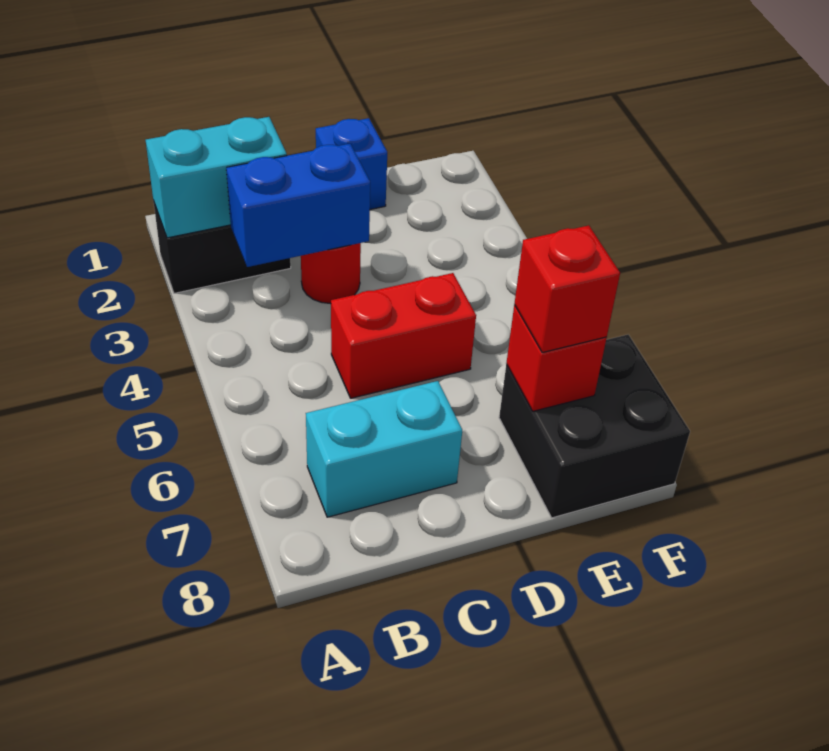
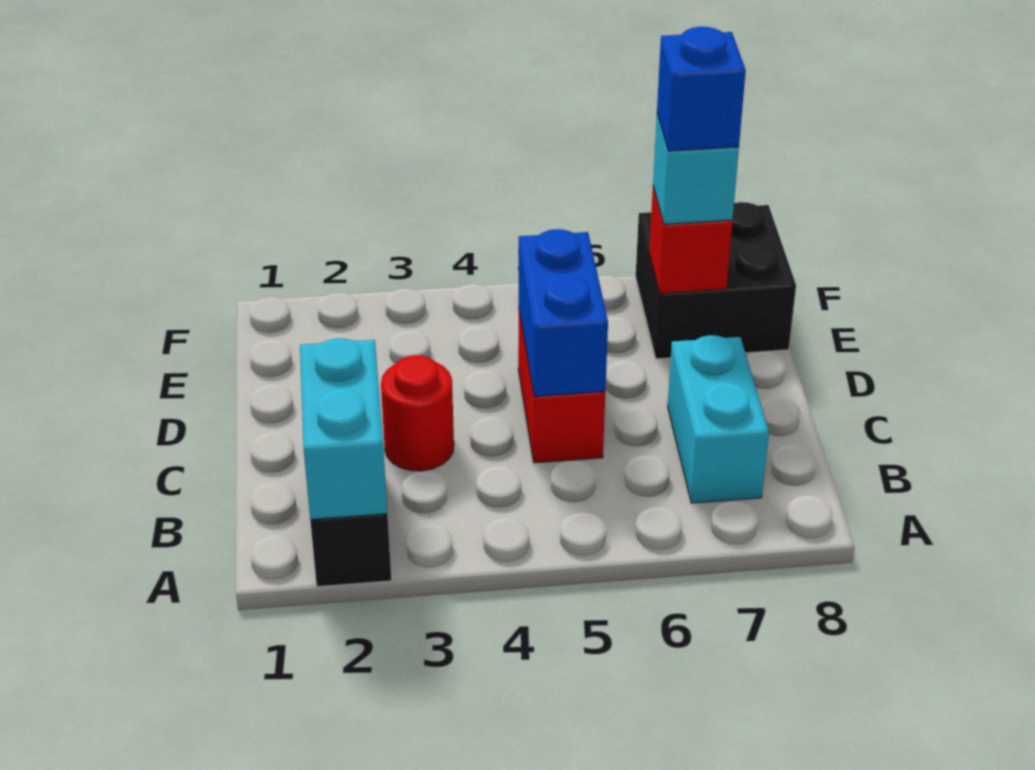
blue brick B3:C3 level 2 -> blue brick C5:D5 level 2
blue brick D1 level 1 -> blue brick E7 level 4
red brick E7 level 3 -> cyan brick E7 level 3

